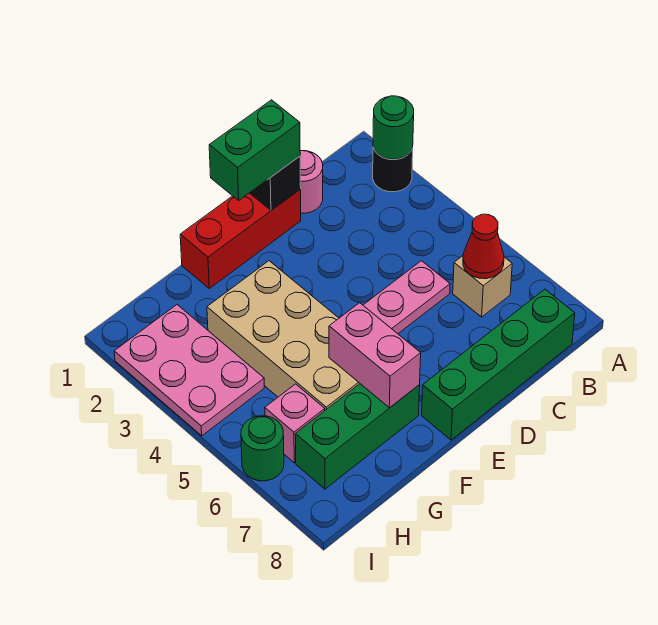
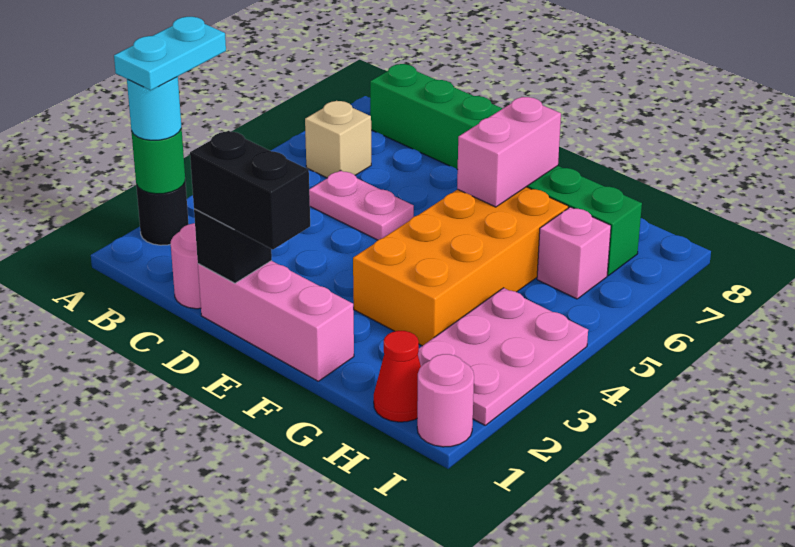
none -> cyan round brick A2 level 3
none -> cyan plate A2:A3 level 4
red cone B6 level 2 -> red cone H1 level 1
red brick D1:F1 level 1 -> pink brick D1:F1 level 1
green brick D1:E1 level 3 -> black brick D1:E1 level 3
tan brick F3:G6 level 1 -> orange brick F3:G6 level 1
none -> pink round brick I1 level 1
green round brick I6 level 1 -> none

